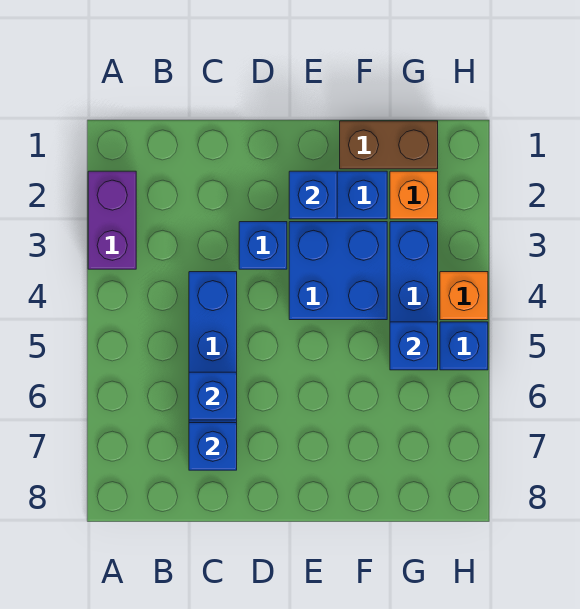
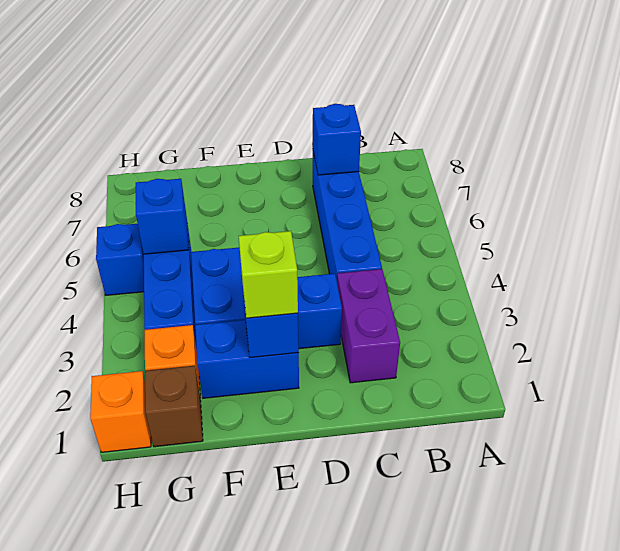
purple brick A2:A3 level 1 -> purple brick C2:C3 level 1
blue brick C6 level 2 -> none
none -> lime brick E2 level 3
brown brick F1:G1 level 1 -> brown brick G1 level 1
orange brick H4 level 1 -> orange brick H1 level 1

